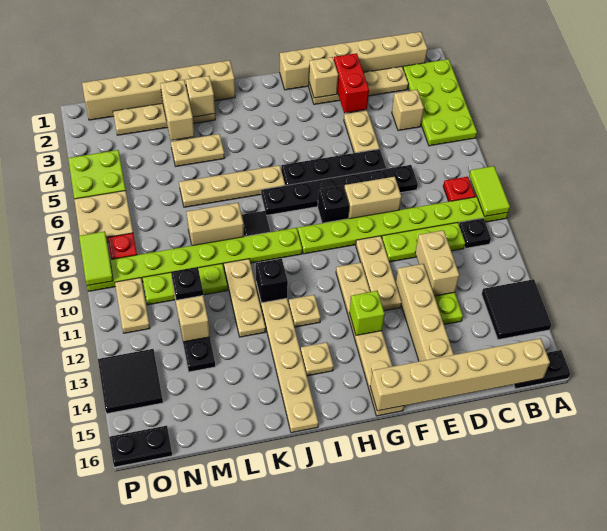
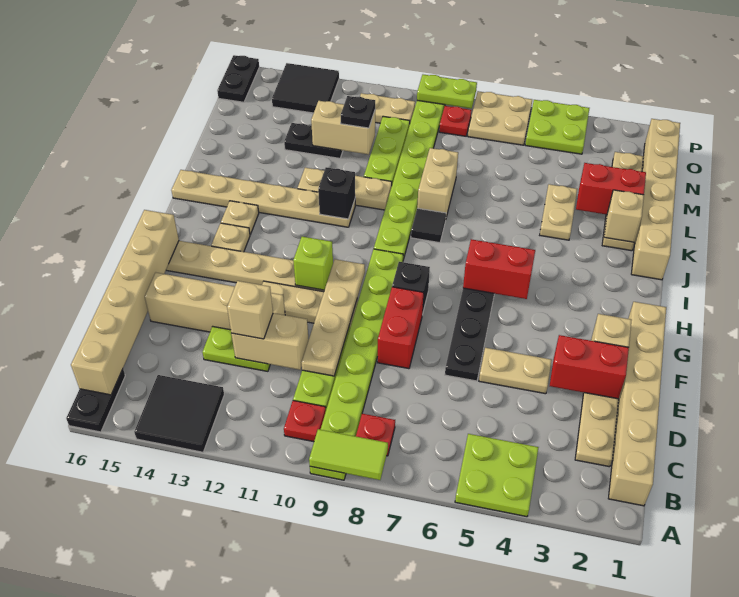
lime plate A2:B5 level 1 -> lime plate A4:B5 level 1
black plate B10 level 1 -> red plate B10 level 1
tan brick C4 level 1 -> tan brick D12 level 3
black plate D7:I7 level 1 -> none
tan brick E8:F8 level 1 -> red brick E8:F8 level 1
lime brick G13 level 2 -> lime brick G11 level 2
none -> red brick H5:H6 level 2
tan plate I6:L6 level 1 -> tan plate D10:G10 level 2
tan plate I12 level 1 -> tan plate H14 level 1
tan brick L2:L3 level 2 -> red brick L2:L3 level 2
lime tile P8:P9 level 2 -> lime plate P8:P9 level 2

